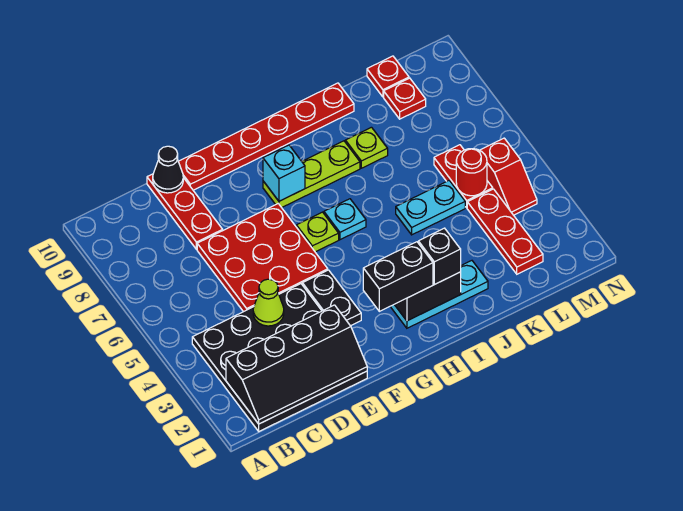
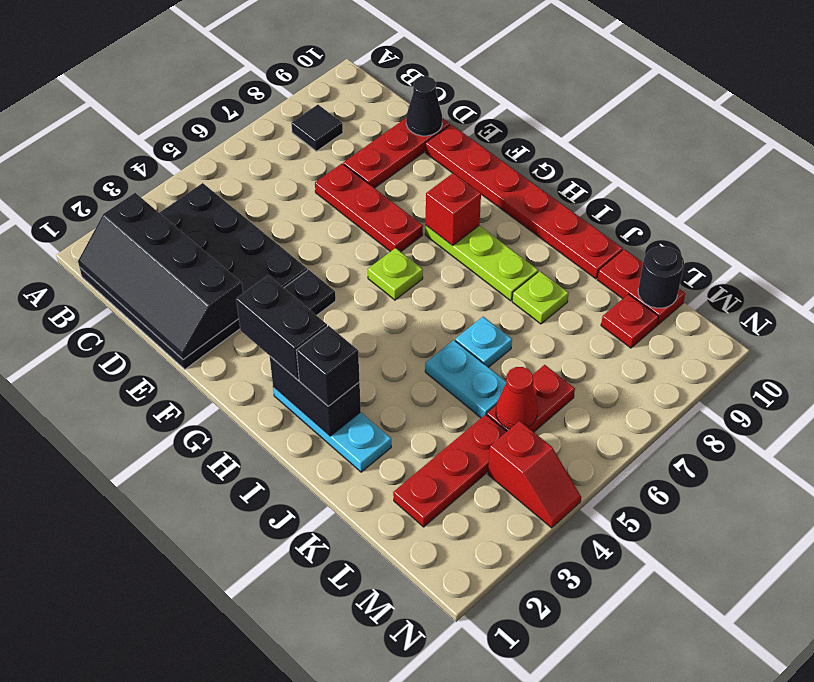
none -> black tile B8 level 1
lime cone D4 level 2 -> none
red plate D5:F7 level 1 -> red plate D7:F7 level 1
cyan brick G8 level 2 -> red brick G8 level 2
cyan plate H6 level 1 -> cyan plate J6 level 1
red round brick L5 level 2 -> red cone L5 level 2
red plate L10 level 1 -> red plate K10:L10 level 1
none -> black round brick L10 level 2
red slope M4:M5 level 1 top 5 -> red slope M4:N4 level 1 top M

